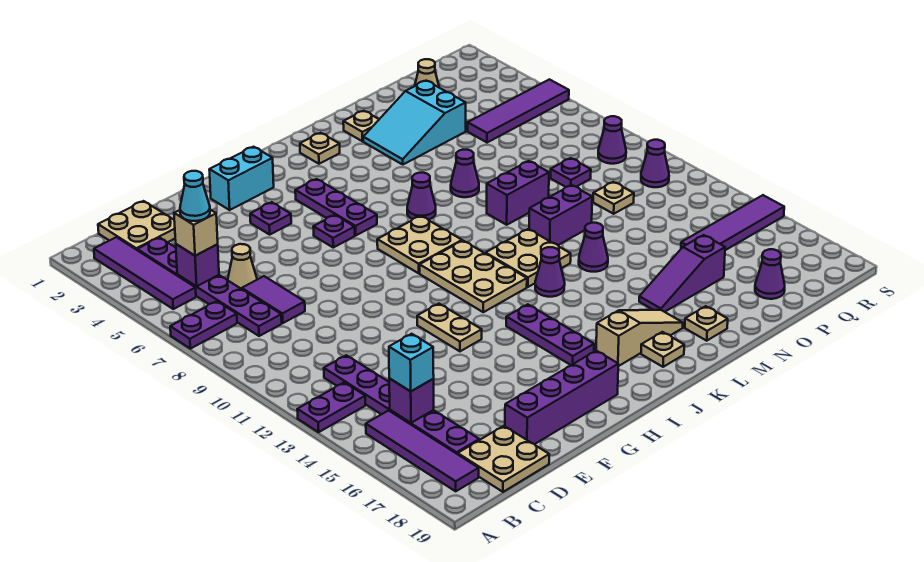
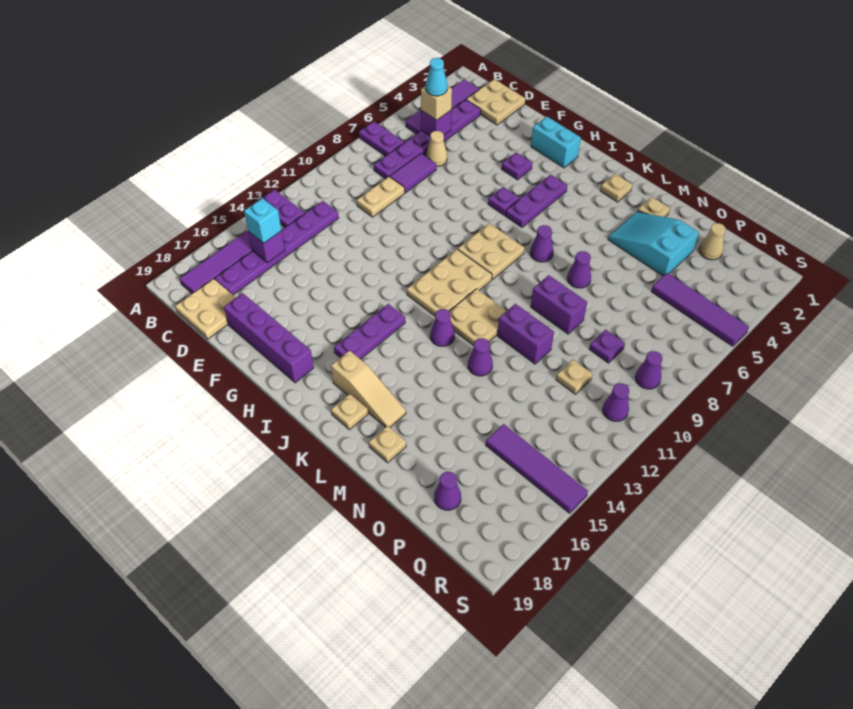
tan plate G12:G13 level 1 -> tan plate D9:D10 level 1
purple slope M16:O16 level 1 top O -> none

